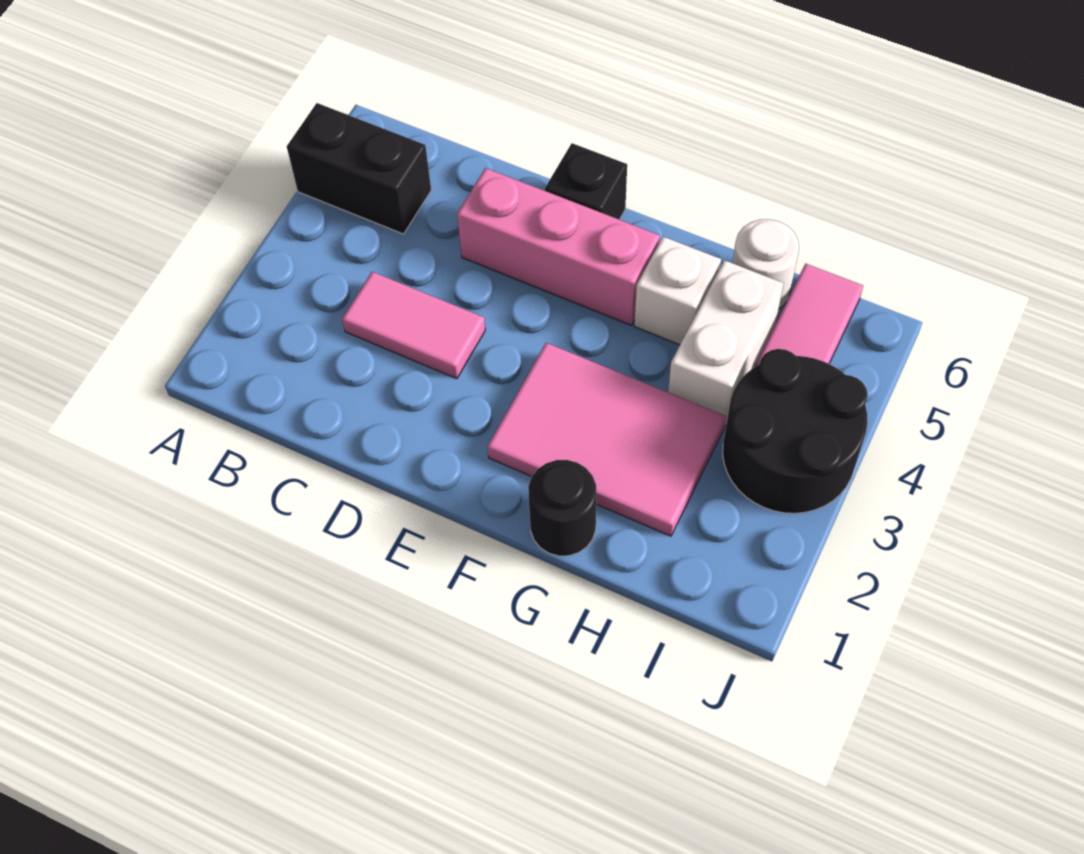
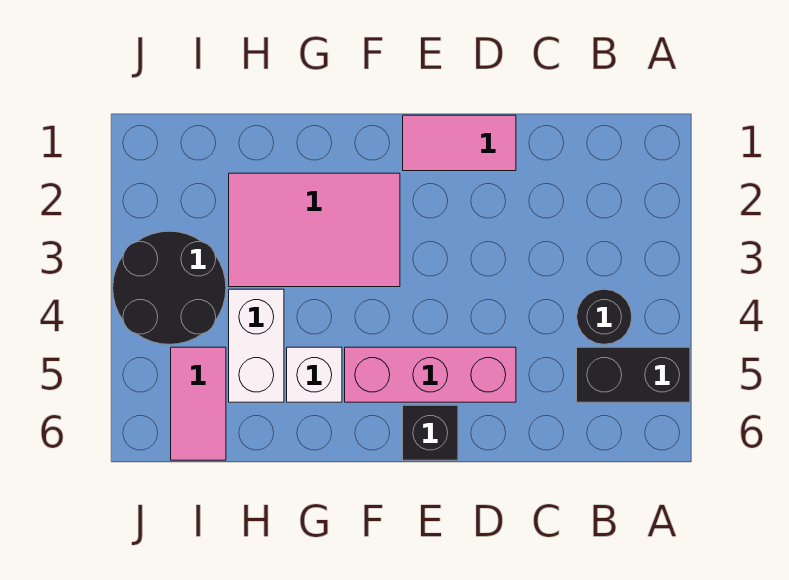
pink tile C3:D3 level 1 -> pink tile D1:E1 level 1
black round brick G1 level 1 -> black round brick B4 level 1
white round brick H6 level 1 -> none

